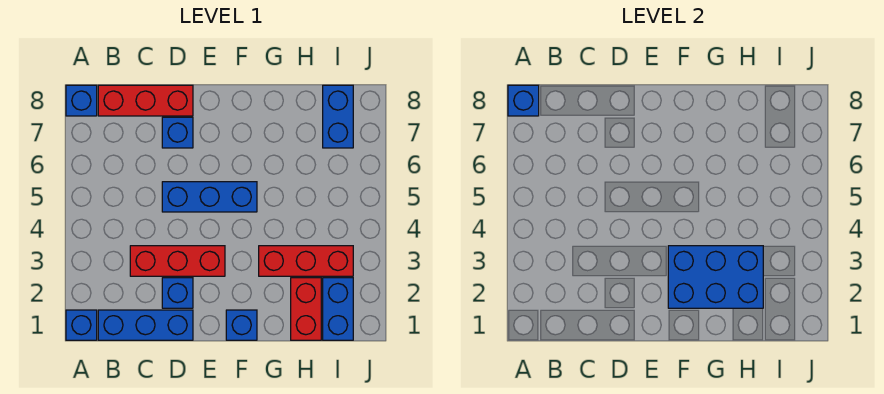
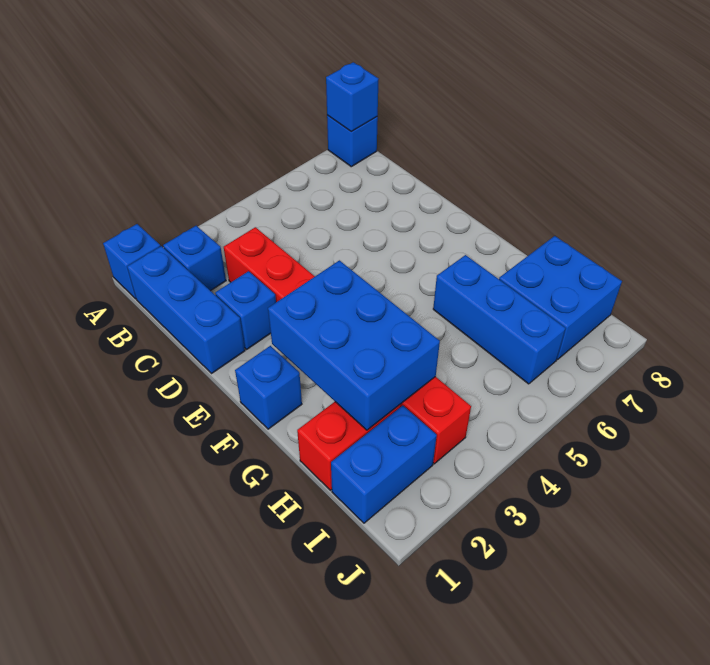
red brick B8:D8 level 1 -> none
blue brick D5:F5 level 1 -> blue brick G6:I6 level 1
blue brick D7 level 1 -> blue brick B2 level 1
blue brick I7:I8 level 1 -> blue brick H7:I8 level 1

